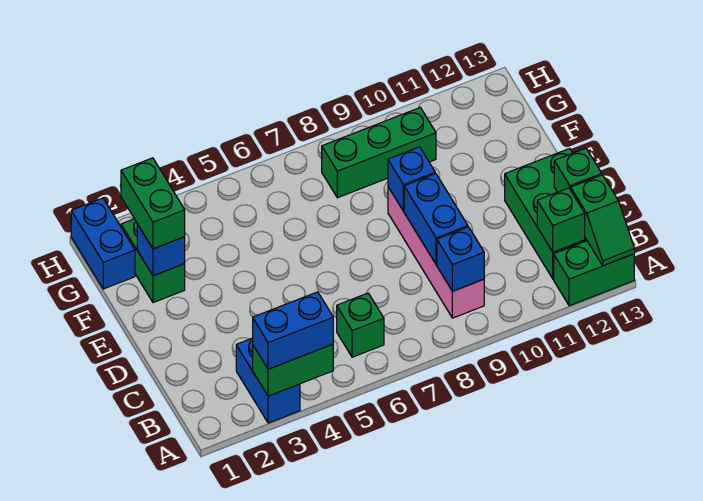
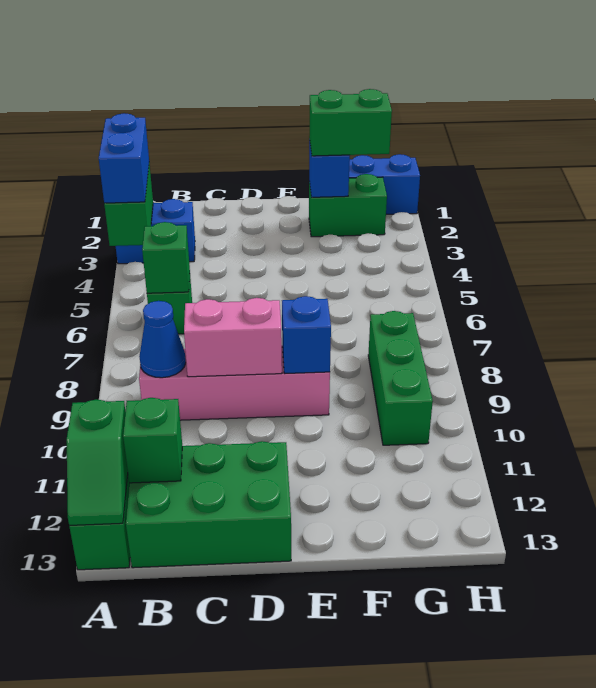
green slope A13:B13 level 2 top B -> green slope A12:A13 level 2 top 12
blue brick B9 level 2 -> blue cone B9 level 2
blue brick C9:D9 level 2 -> pink brick C9:D9 level 2
green brick C13 level 2 -> green brick B6 level 2

